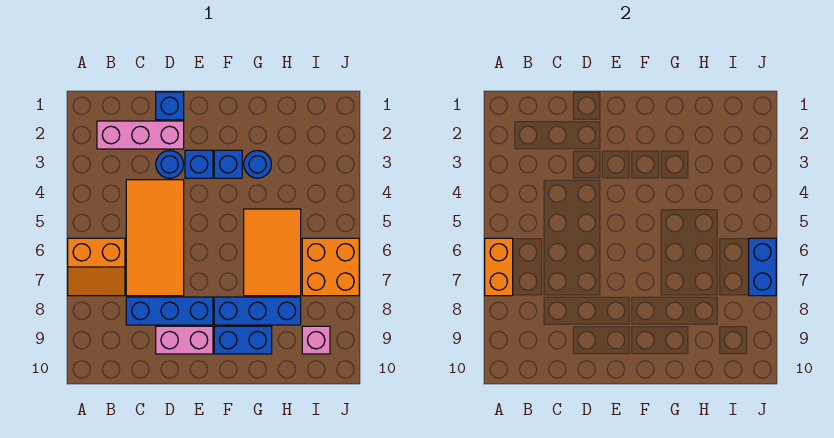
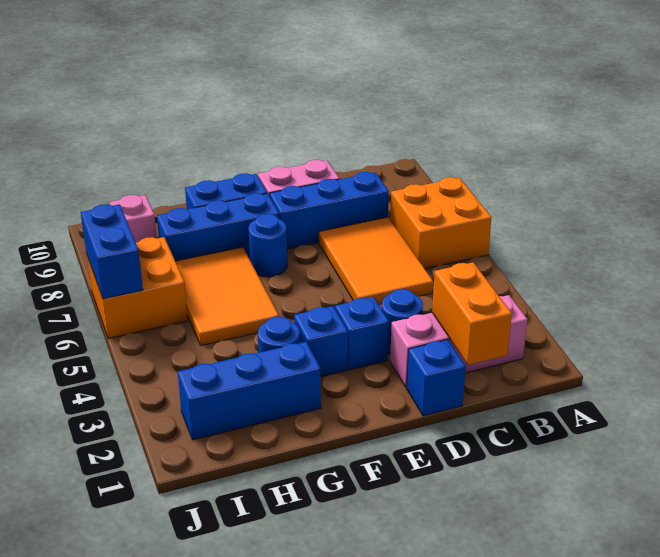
orange slope A6:B7 level 1 top 6 -> orange brick A6:B7 level 1
orange brick A6:A7 level 2 -> orange brick C1:C2 level 2
orange tile C4:D7 level 1 -> orange tile C5:D7 level 1
none -> blue round brick F7 level 1
none -> blue brick G2:I2 level 1

